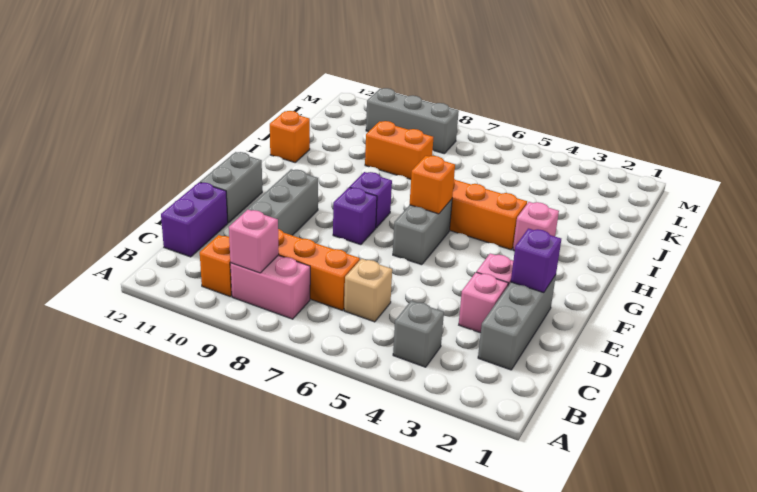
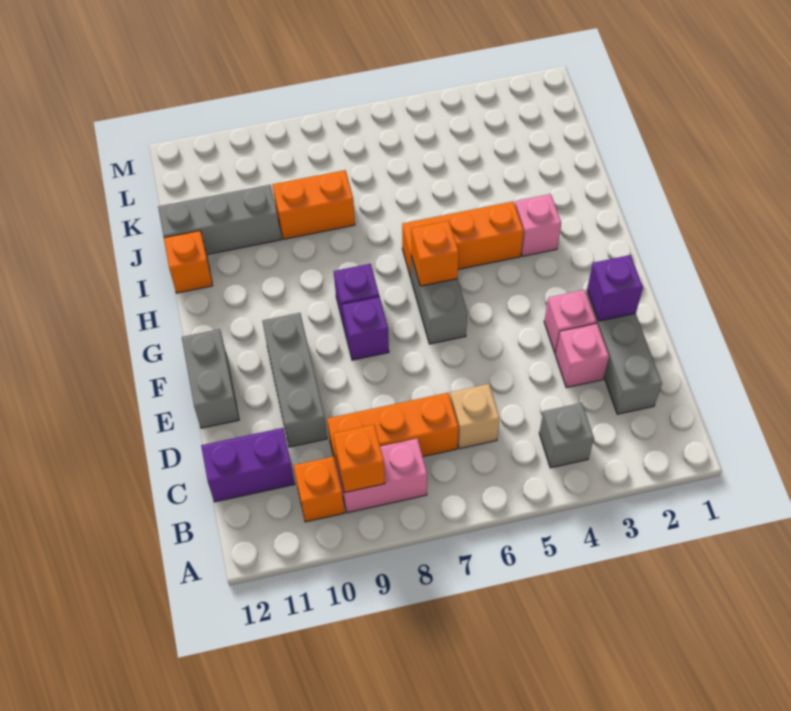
pink brick B9 level 2 -> orange brick B9 level 2
purple brick C12:D12 level 1 -> purple brick C11:C12 level 1
grey brick L8:L10 level 1 -> grey brick J10:J12 level 1

